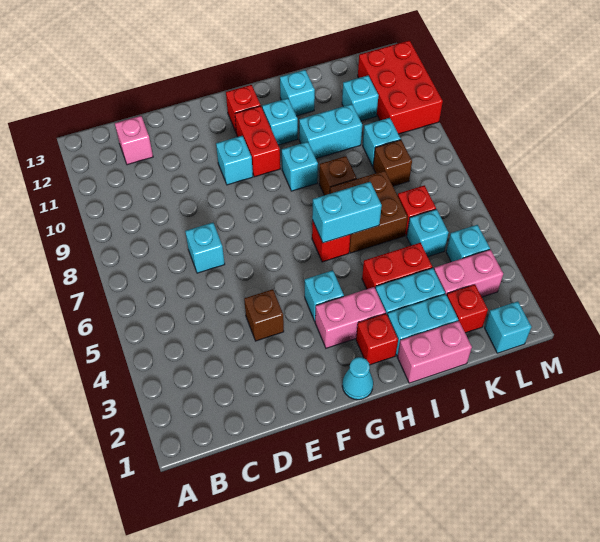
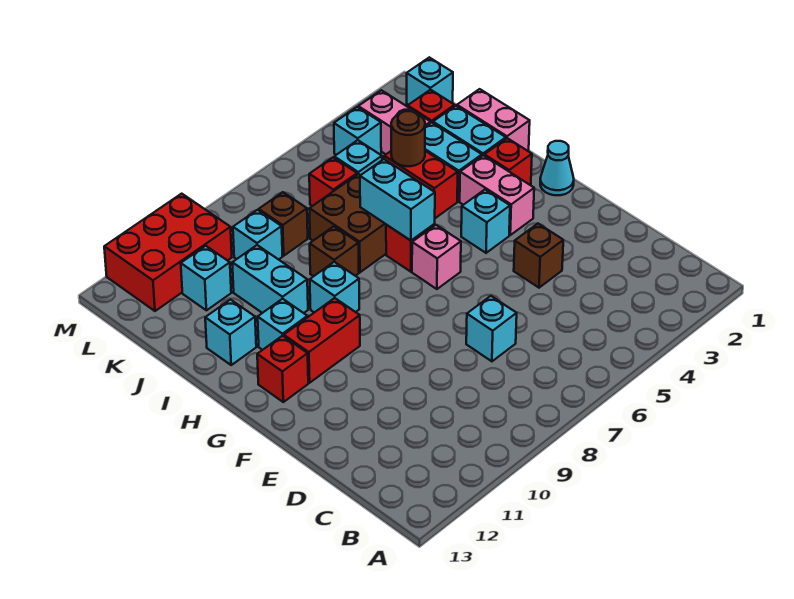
pink brick C12 level 1 -> pink brick G6 level 1
cyan brick F10 level 1 -> none
none -> brown round brick J4 level 2

